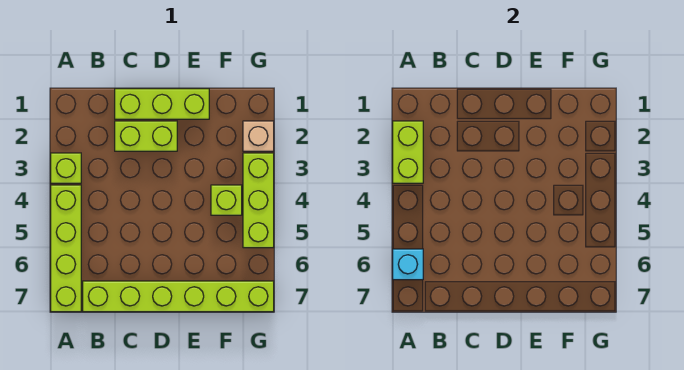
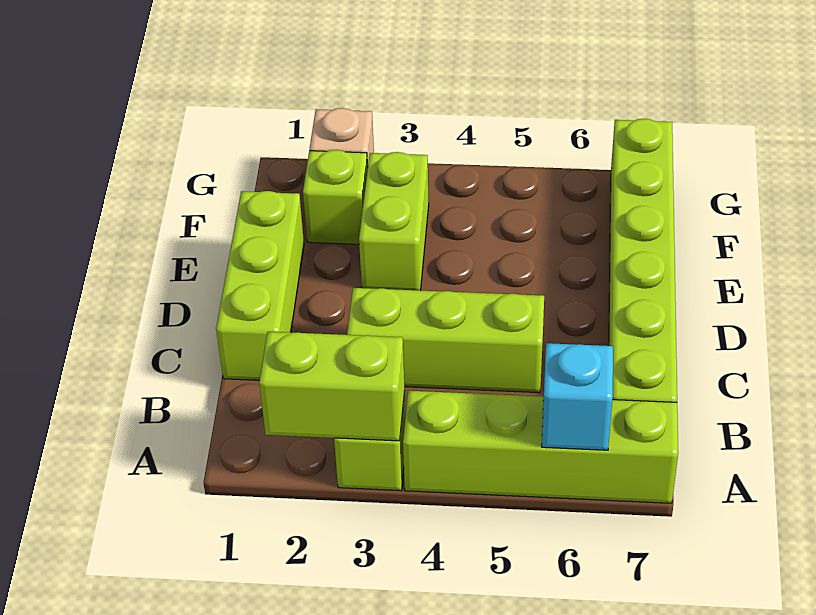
lime brick C2:D2 level 1 -> lime brick E3:F3 level 1
lime brick F4 level 1 -> lime brick F2 level 1
lime brick G3:G5 level 1 -> lime brick C3:C5 level 1

